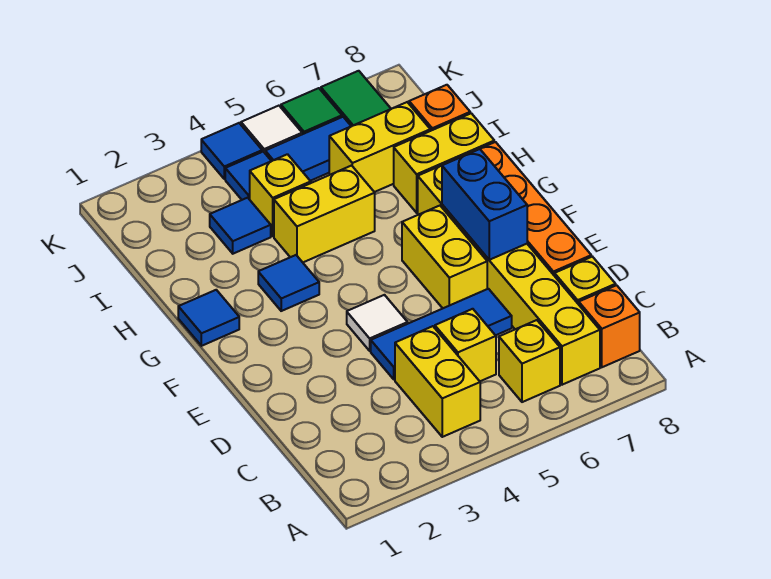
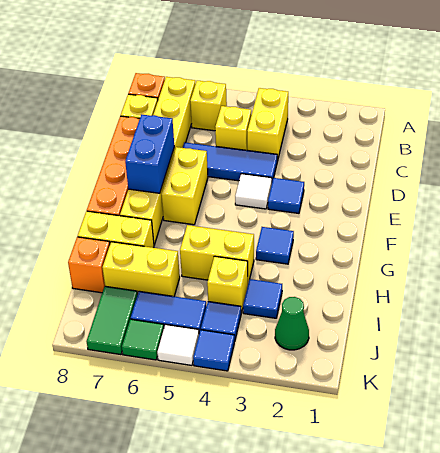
blue tile G1 level 1 -> blue tile E3 level 1
none -> green cone J2 level 1

